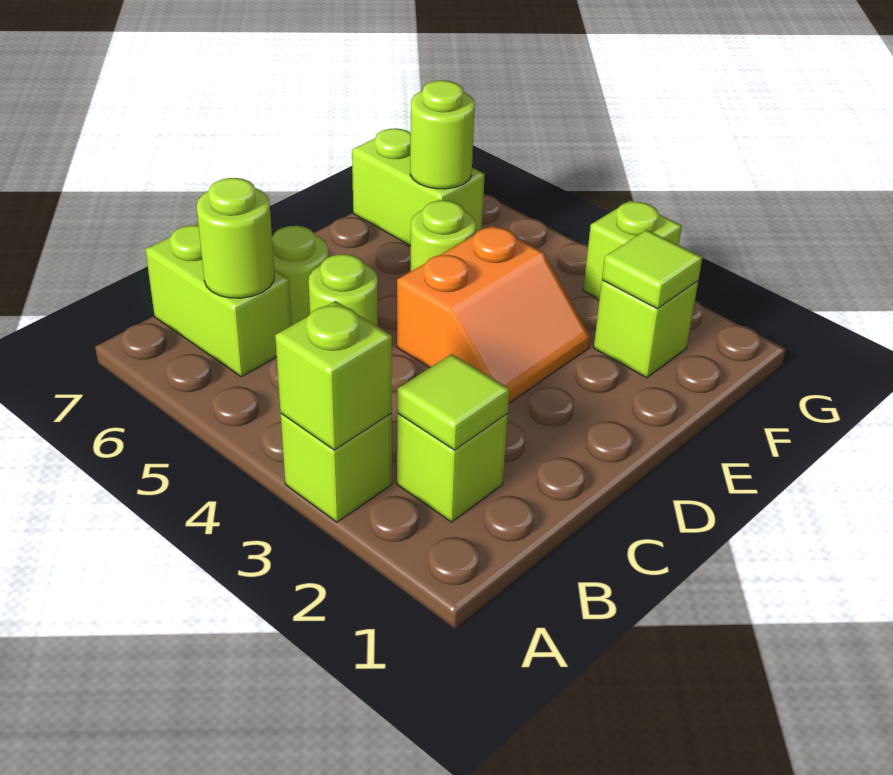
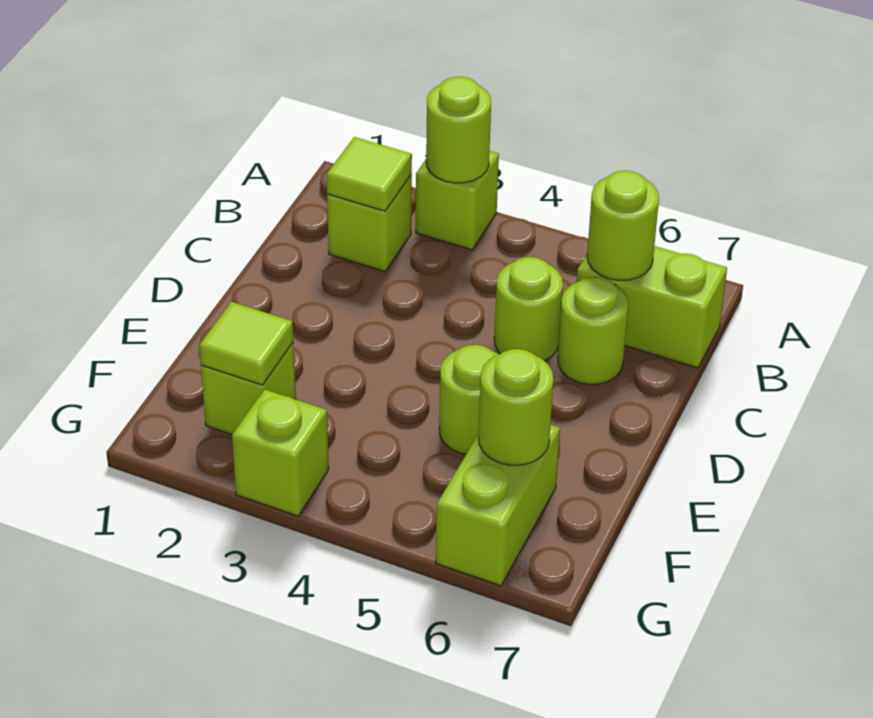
lime brick A3 level 2 -> lime round brick A3 level 2
orange slope D3:E4 level 1 top 4 -> none
lime brick F6:F7 level 1 -> lime brick F6:G6 level 1

